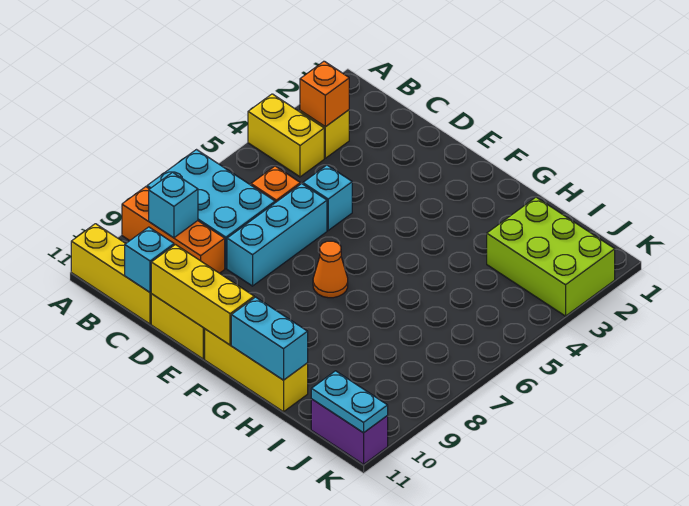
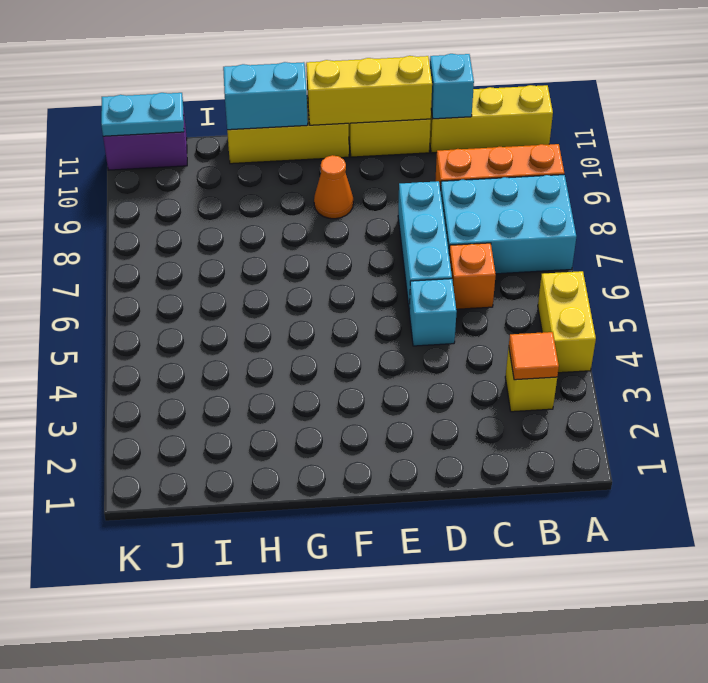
yellow brick A4:B4 level 1 -> yellow brick A4:A5 level 1
orange brick B3 level 2 -> orange tile B3 level 2
cyan brick B9 level 2 -> none
orange cone F7 level 1 -> orange cone F9 level 1
lime brick I2:K3 level 1 -> none

